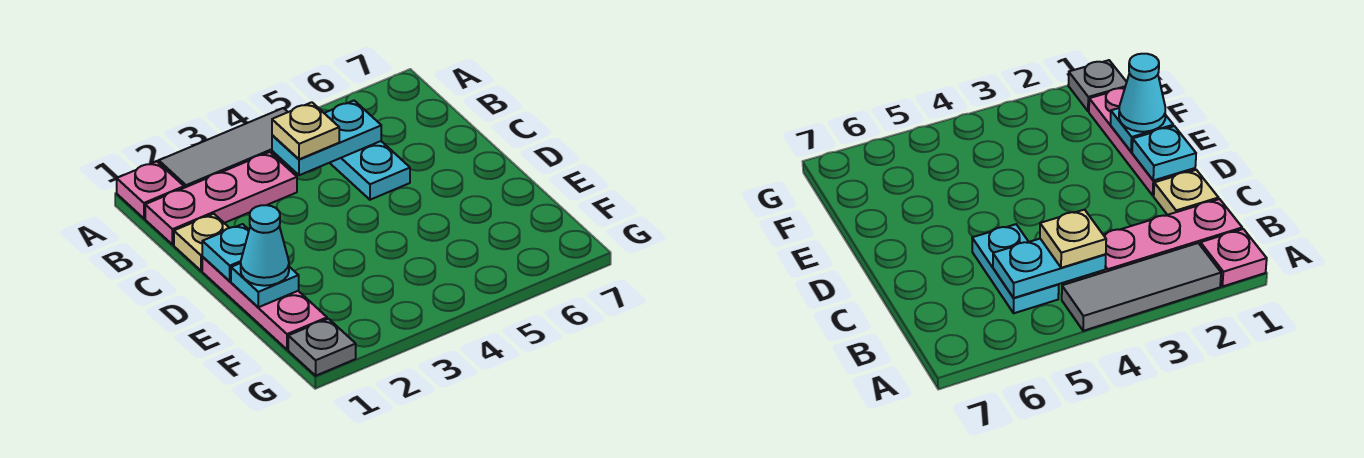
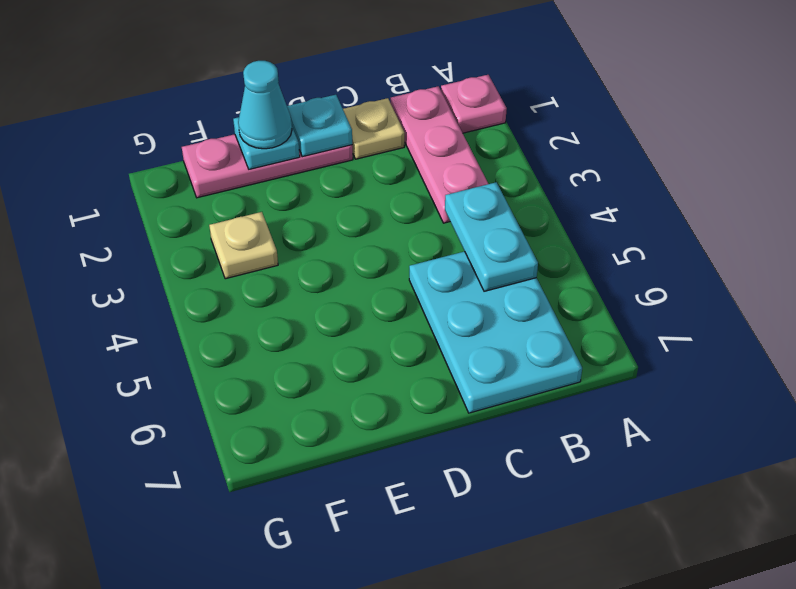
grey tile A2:A4 level 1 -> none
tan plate B4 level 3 -> tan plate F3 level 1
cyan plate B5:C5 level 1 -> cyan plate B5:C7 level 1
grey plate G1 level 1 -> none

